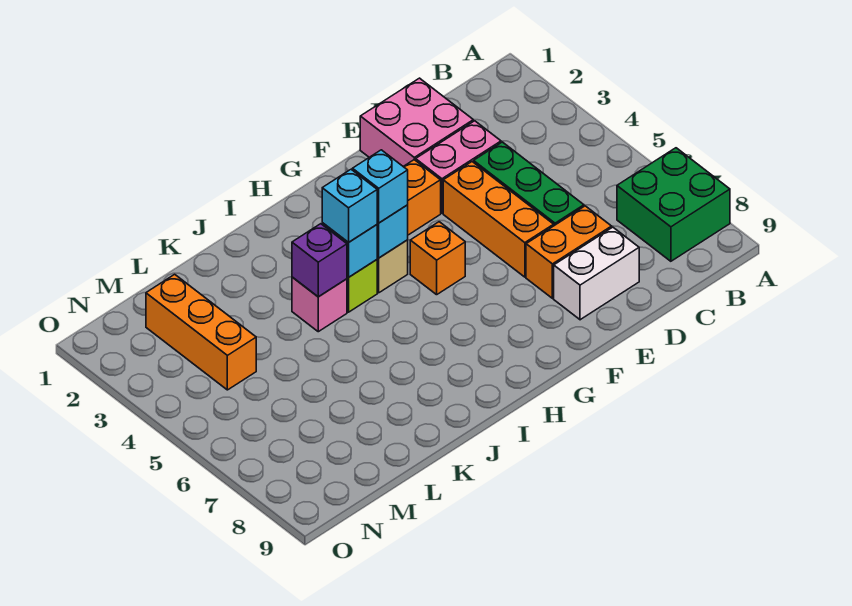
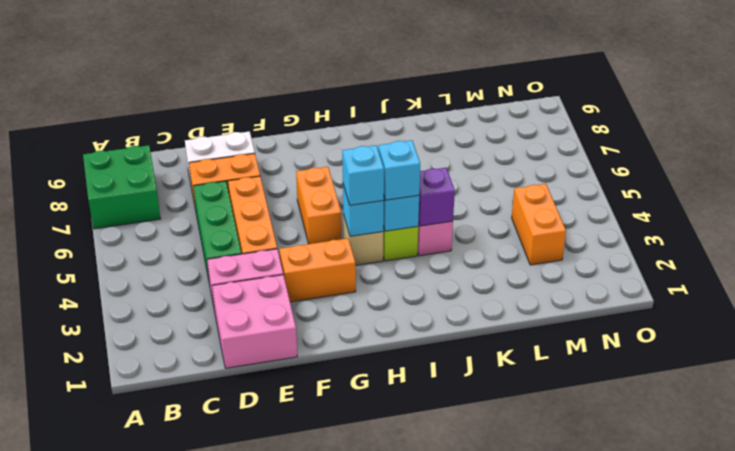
orange brick G5 level 1 -> orange brick G5:G6 level 1
orange brick M2:M4 level 1 -> orange brick M3:M4 level 1

